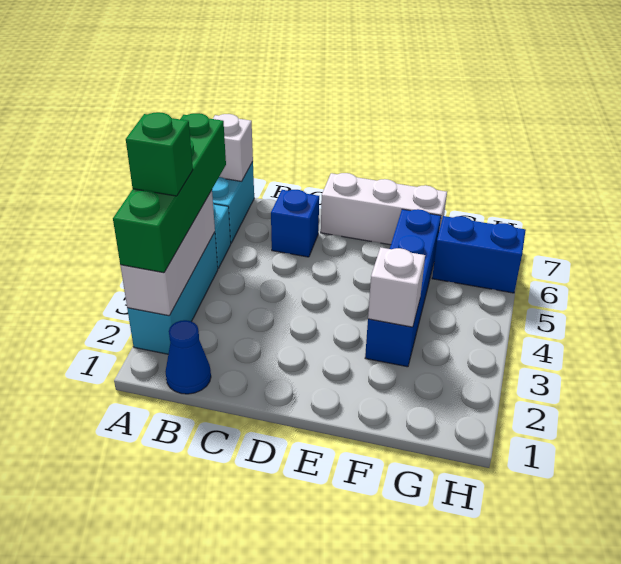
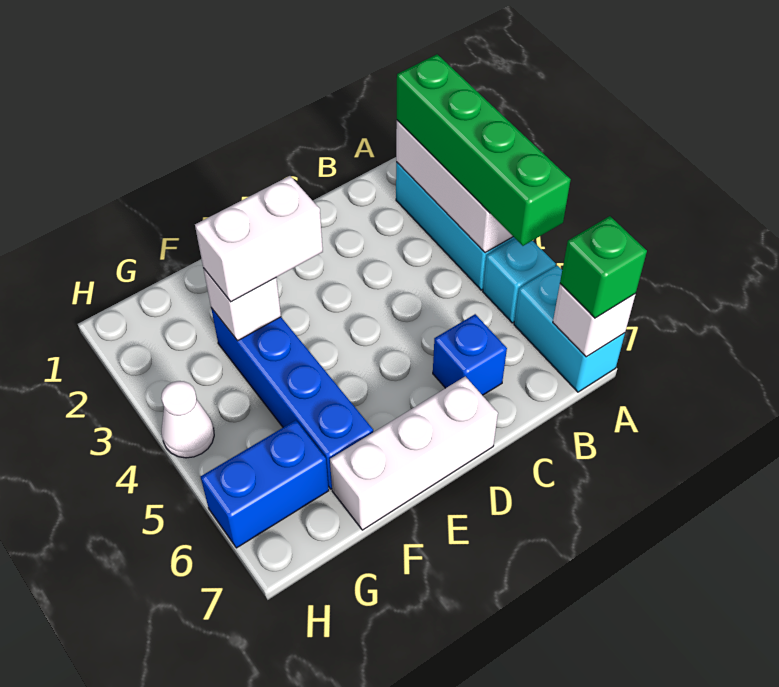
green brick A3 level 4 -> green brick A7 level 3
blue cone B1 level 1 -> none
none -> white brick E3:F3 level 3
none -> white cone H4 level 1

